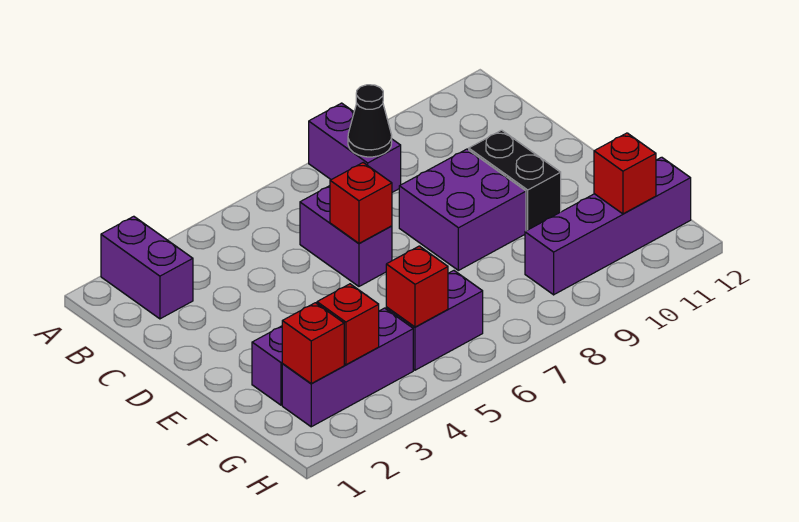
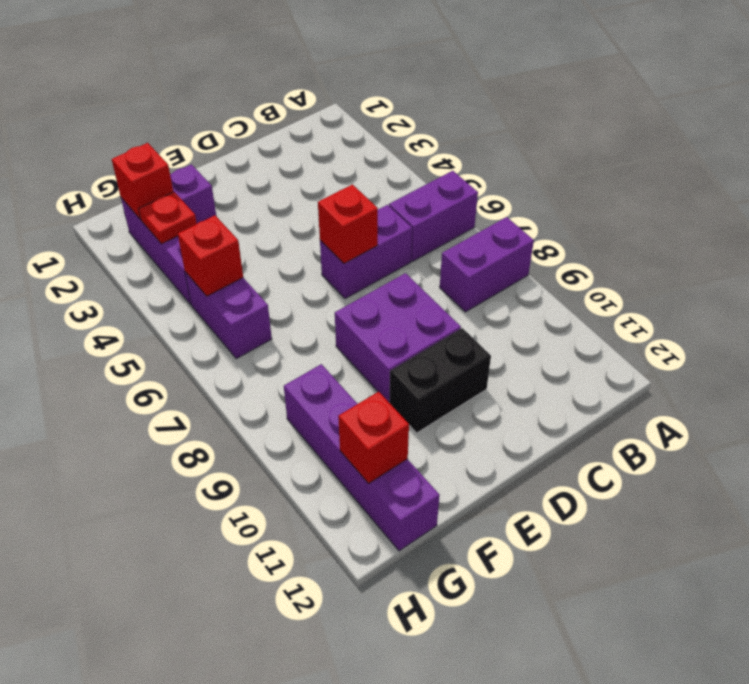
purple brick A2:B2 level 1 -> purple brick A6:B6 level 1
black cone B8 level 2 -> none
red brick G3 level 2 -> red plate G3 level 2

